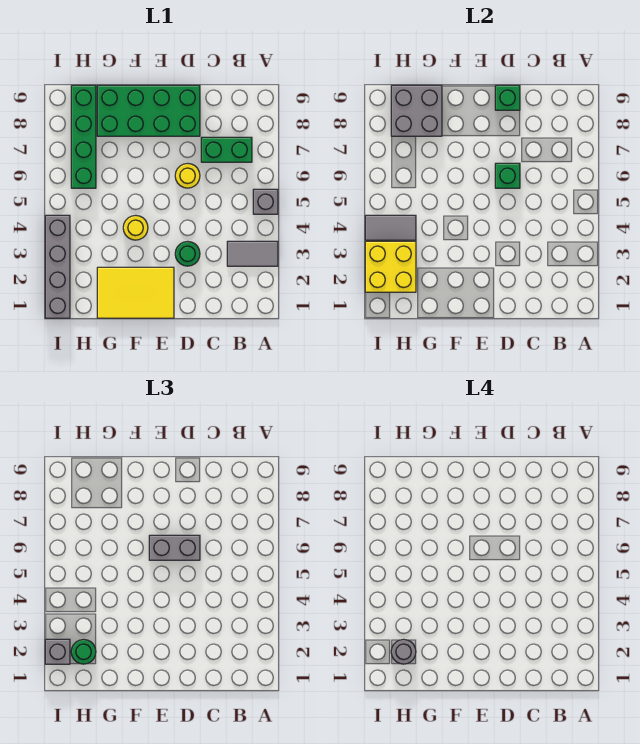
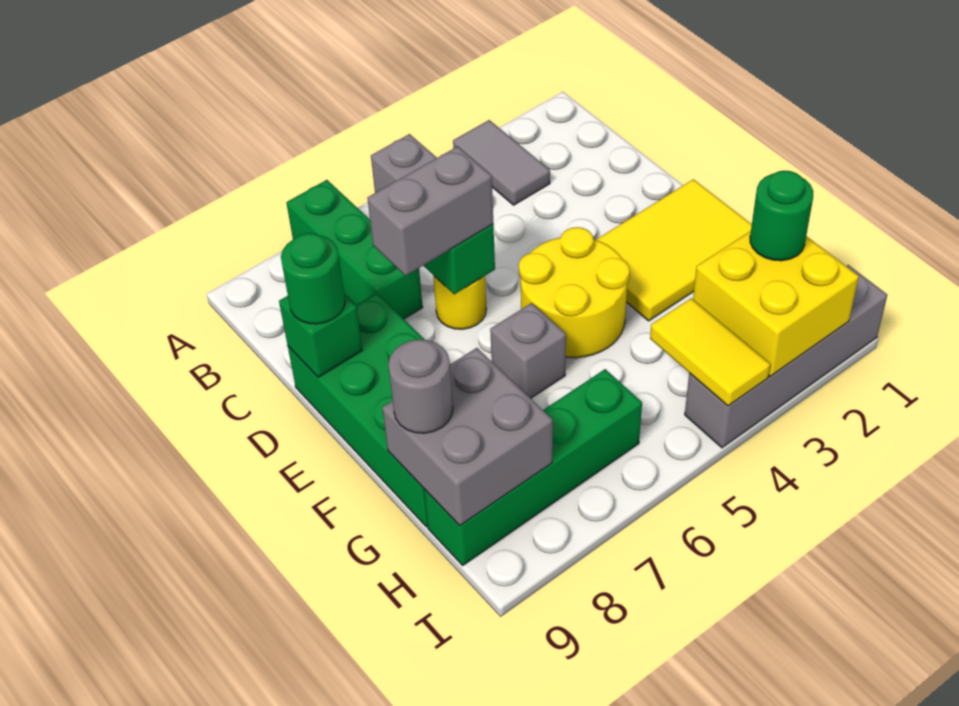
green brick B7:C7 level 1 -> green brick A7:C7 level 1
green round brick D3 level 1 -> green round brick D9 level 3
grey brick D6:E6 level 3 -> grey brick D6:D7 level 3
yellow tile E1:G2 level 1 -> yellow tile E1:F3 level 1
yellow round brick F4 level 1 -> yellow round brick E4:F5 level 1
grey round brick H2 level 4 -> grey round brick G9 level 3
grey tile H4:I4 level 2 -> yellow tile H4:I4 level 2
grey brick I2 level 3 -> grey brick F6 level 1

